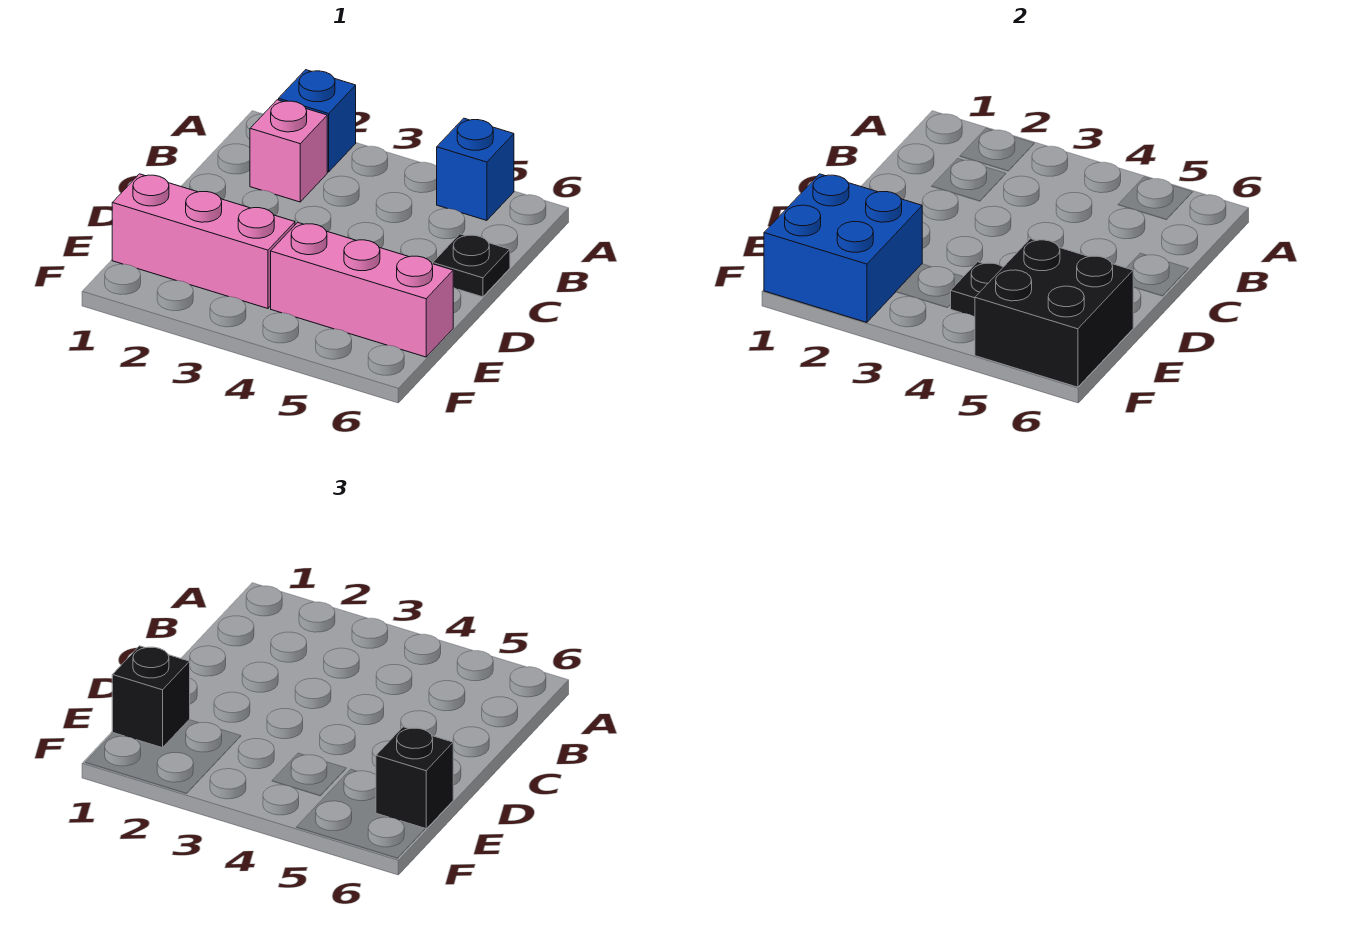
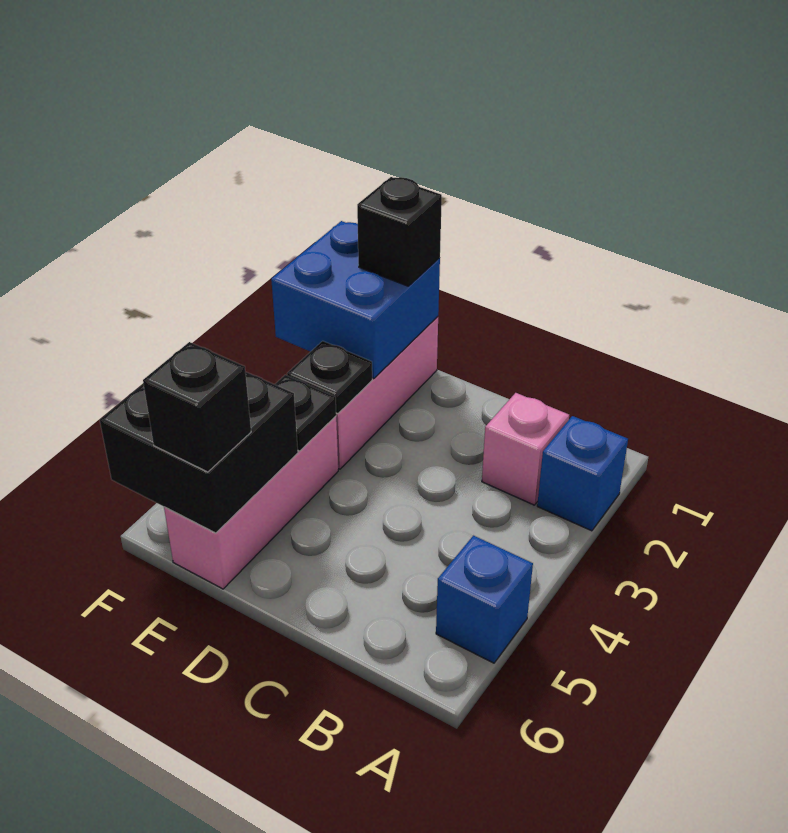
black plate C6 level 1 -> black plate E3 level 2

